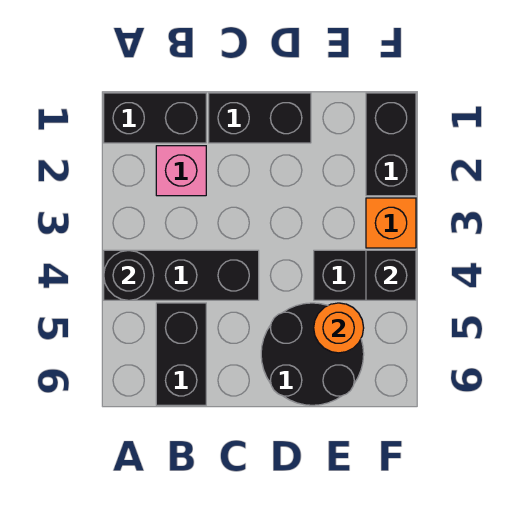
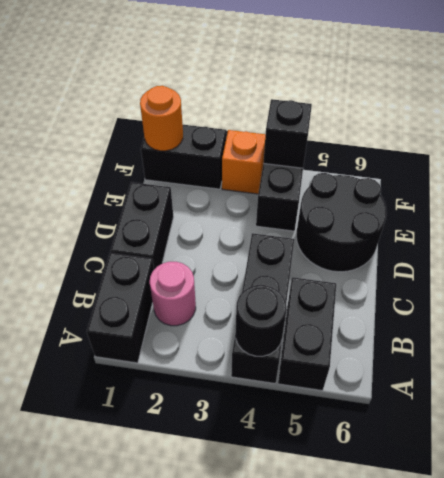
pink brick B2 level 1 -> pink round brick B2 level 1
black brick B5:B6 level 1 -> black brick A5:B5 level 1
orange round brick E5 level 2 -> orange round brick F1 level 2

